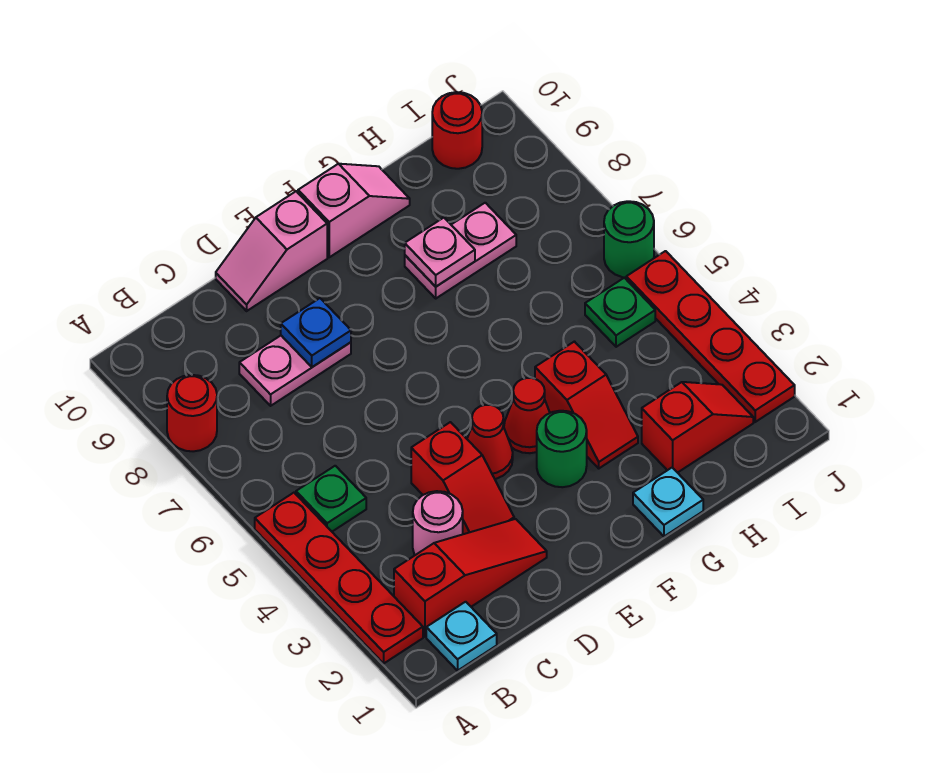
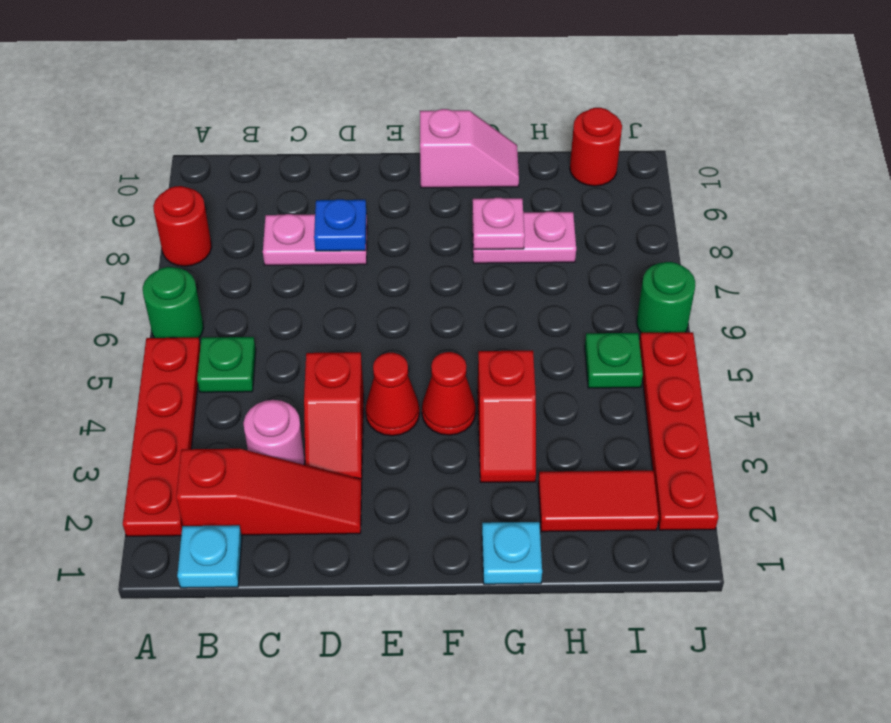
pink slope D10:E10 level 1 top E -> none
green round brick F3 level 1 -> green round brick A6 level 1
red slope H2:I2 level 1 top H -> red tile H2:I2 level 1

